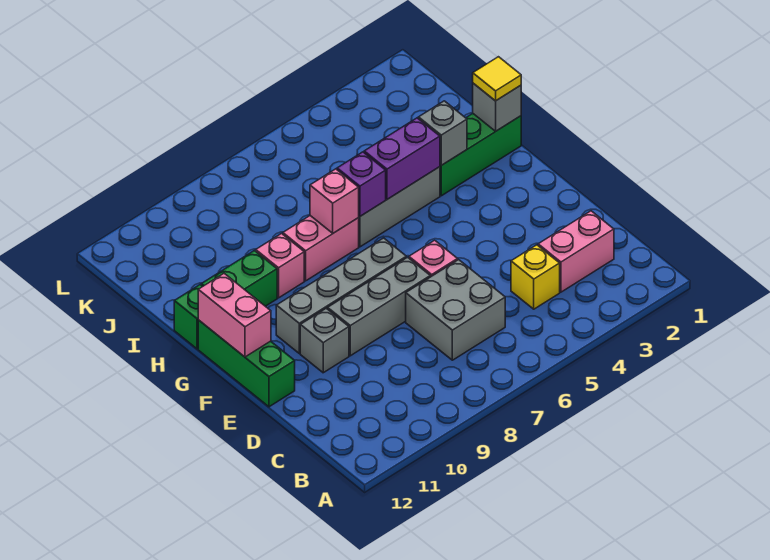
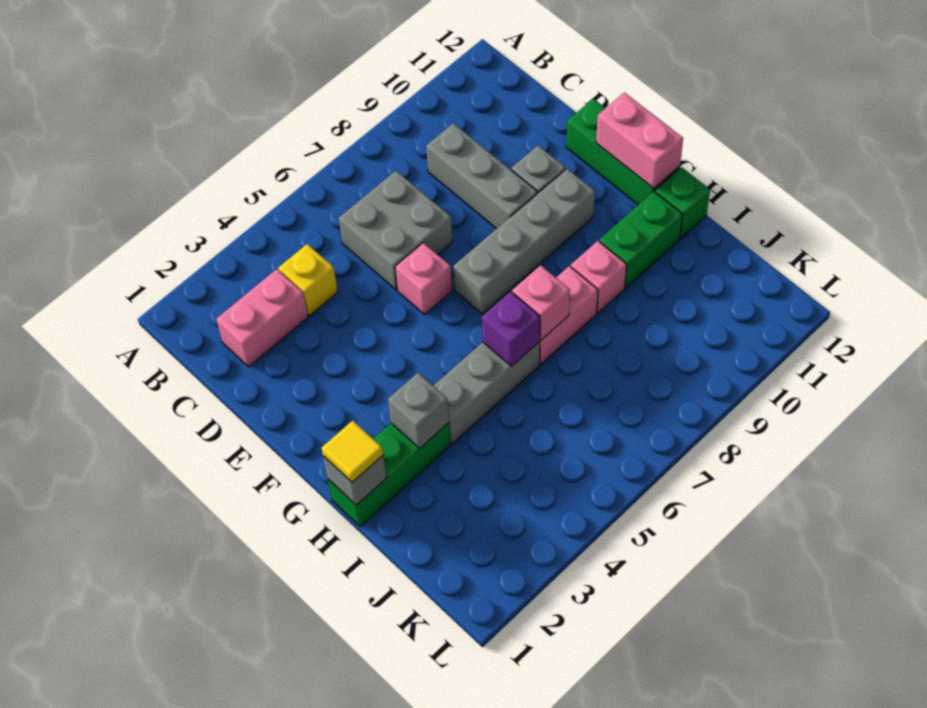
grey brick E7:E9 level 1 -> grey brick C9:E9 level 1
purple brick H4:H5 level 2 -> none

